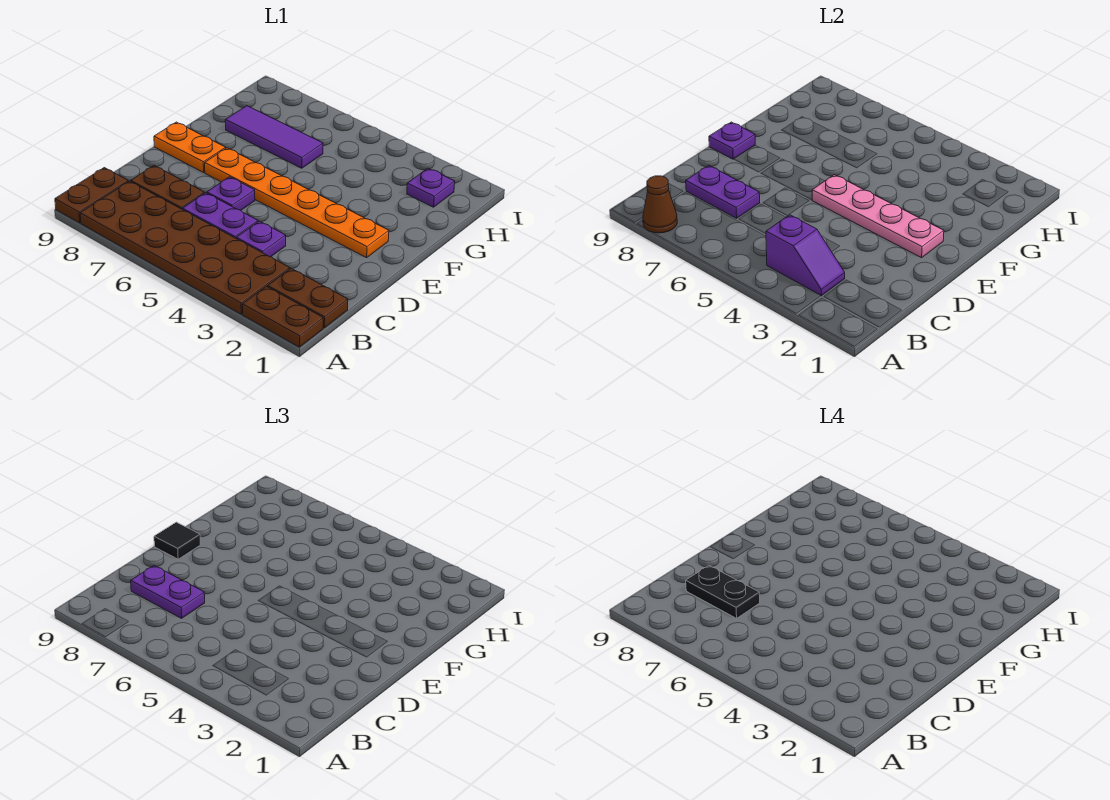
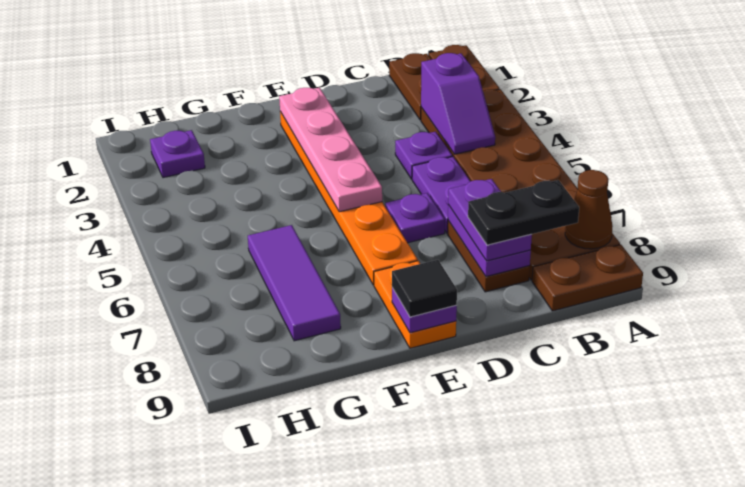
purple slope B3:B4 level 2 top 4 -> purple slope B3:B4 level 2 top 3
black plate C7:C8 level 4 -> black plate B8:C8 level 4

